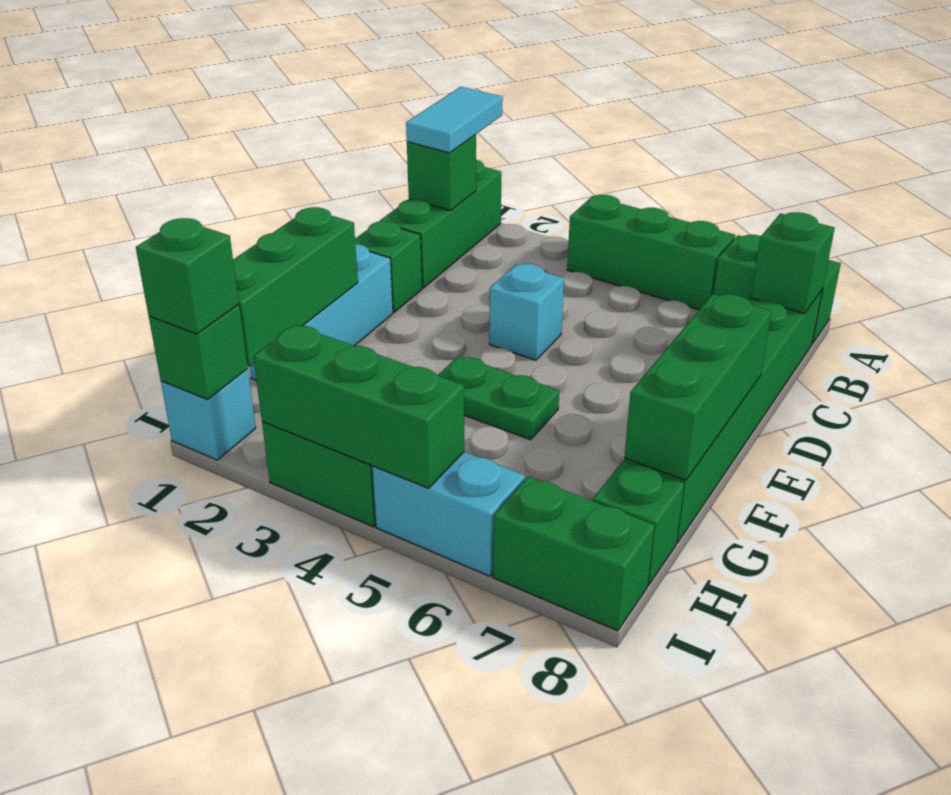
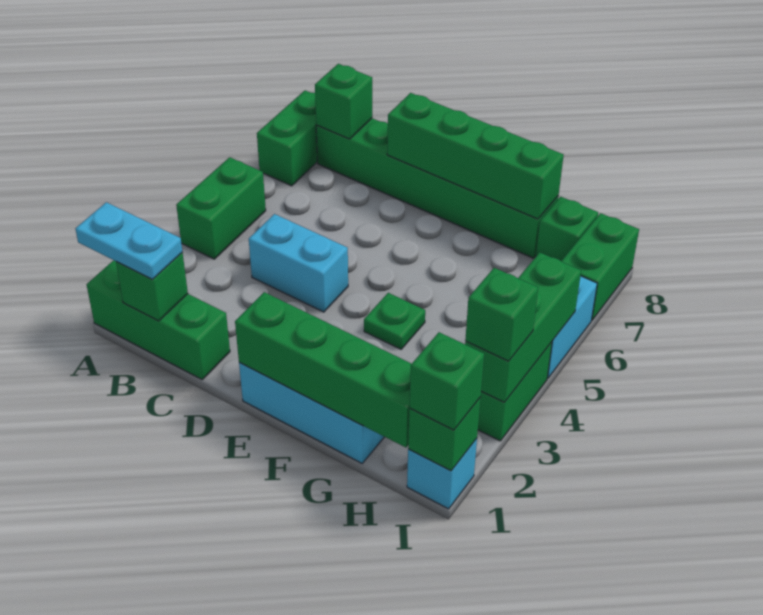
cyan tile A1:B1 level 3 -> cyan plate A1:B1 level 3
green brick A4:A6 level 1 -> green brick A4:A5 level 1
green brick D1 level 1 -> green brick I3 level 3
cyan brick D4 level 1 -> cyan brick C4:D4 level 1
green brick E8:G8 level 2 -> green brick D8:G8 level 2
green brick F1:H1 level 2 -> green brick E1:H1 level 2
green plate F4:F5 level 1 -> green plate F4 level 1

